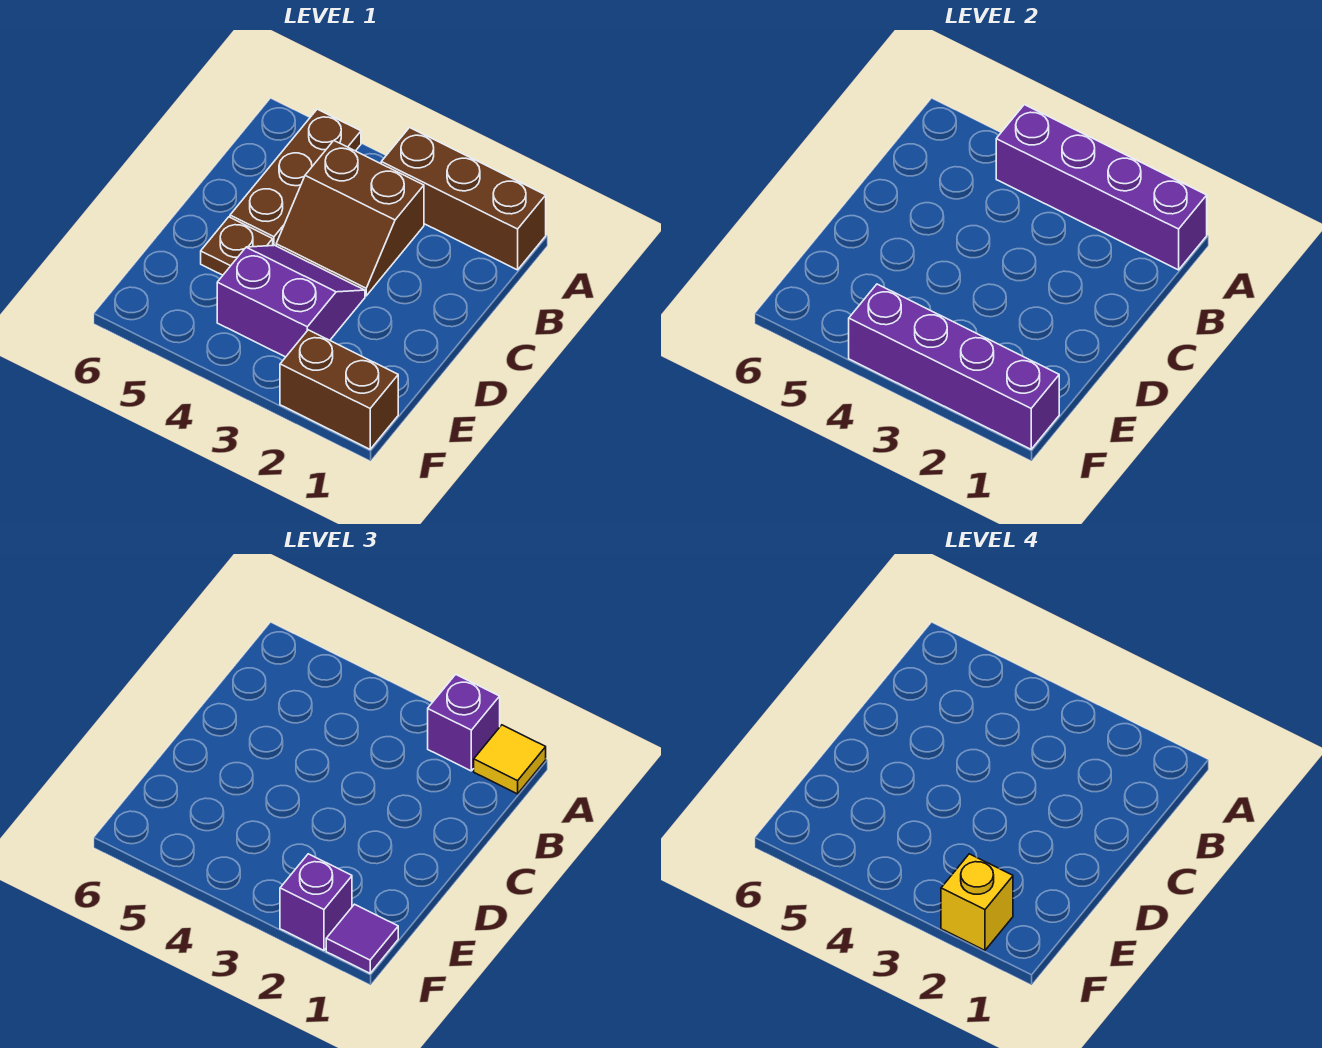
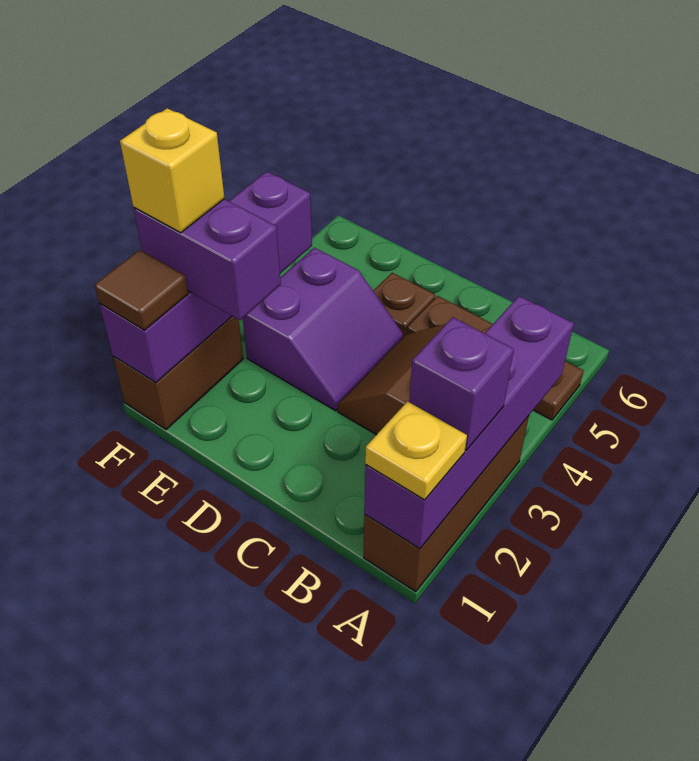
yellow tile A1 level 3 -> yellow plate A1 level 3
purple tile F1 level 3 -> brown tile F1 level 3
purple brick F2 level 3 -> purple brick E2:F2 level 3

